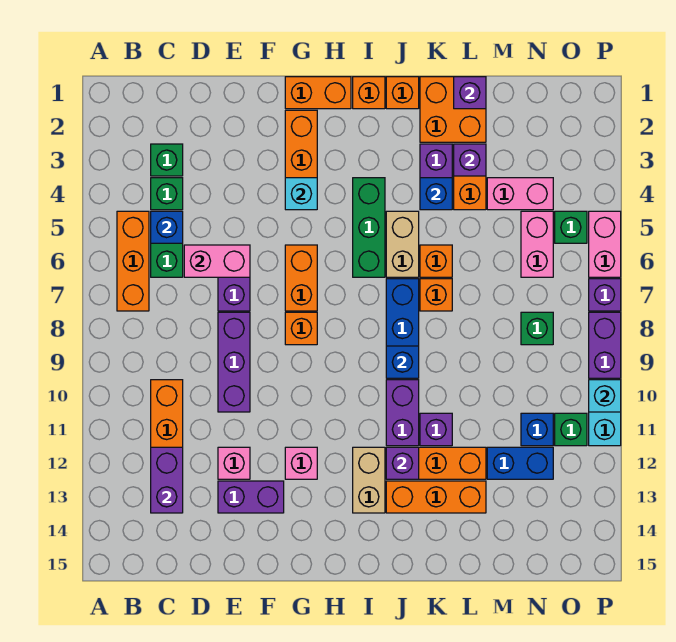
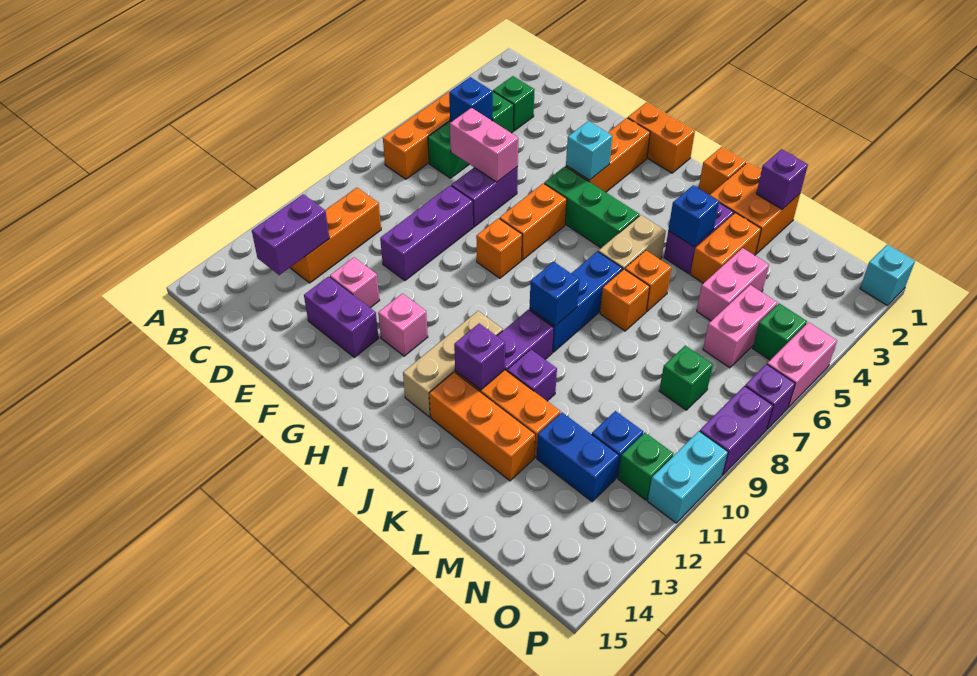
orange brick I1 level 1 -> none
green brick I4:I6 level 1 -> green brick G5:I5 level 1
tan brick I12:I13 level 1 -> tan brick I11:I13 level 1
purple brick L3 level 2 -> none
pink brick M4:N4 level 1 -> pink brick M4:M5 level 1
cyan brick P10 level 2 -> cyan brick P1 level 1

